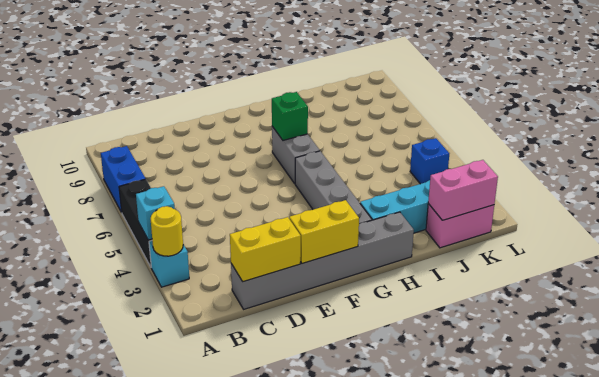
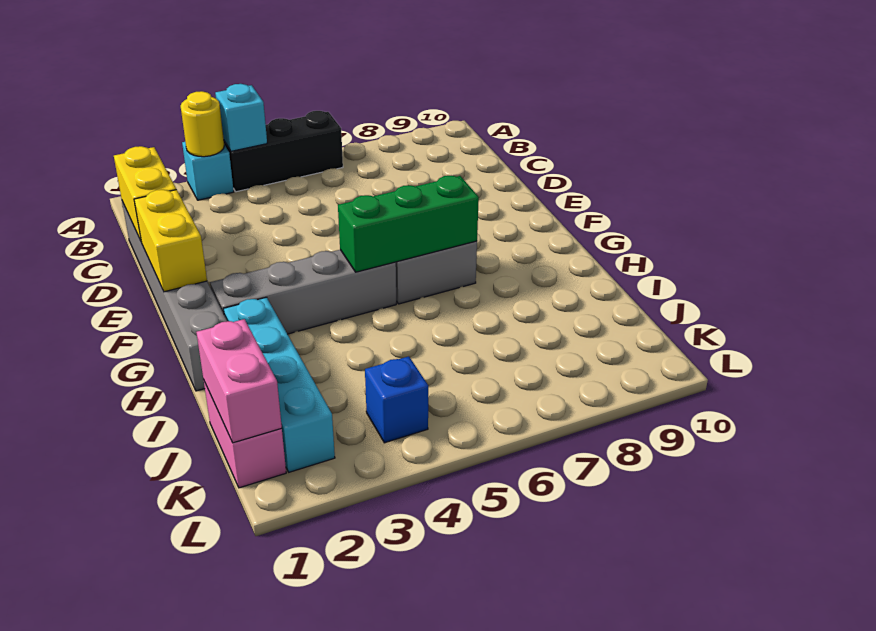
blue brick A7:A8 level 1 -> none
green brick G7 level 2 -> green brick G5:G7 level 2

